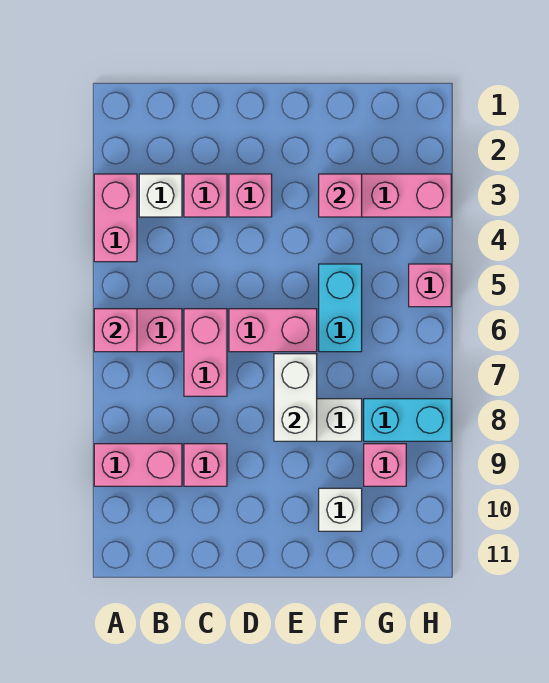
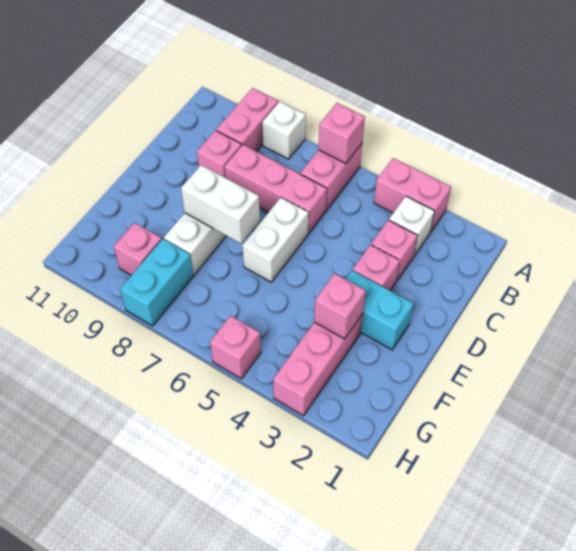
pink brick C6:C7 level 1 -> pink brick C6:C8 level 1
pink brick D6:E6 level 1 -> white brick D6:E6 level 1
cyan brick F5:F6 level 1 -> cyan brick E2:E3 level 1
white brick F10 level 1 -> white brick A8 level 1

